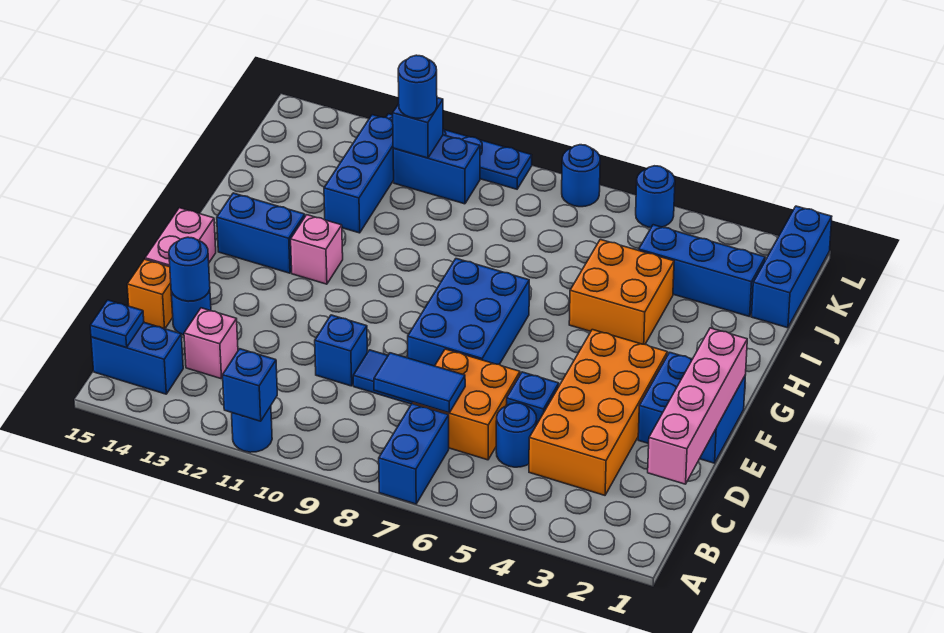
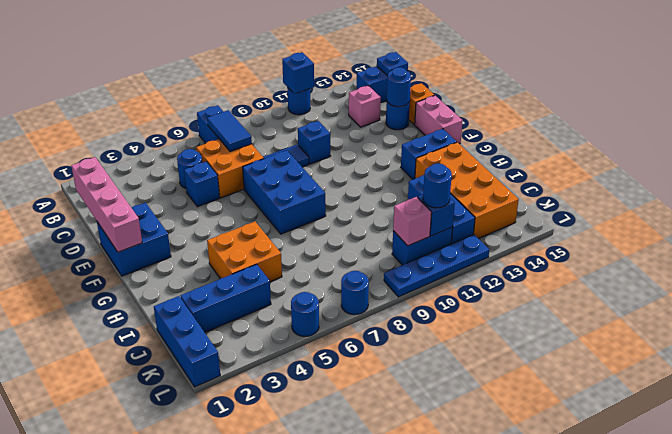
orange brick C3:F4 level 1 -> orange brick H13:K14 level 1
blue tile C7:C8 level 2 -> blue tile B7:C7 level 2
pink brick G12 level 1 -> pink brick K10 level 2

